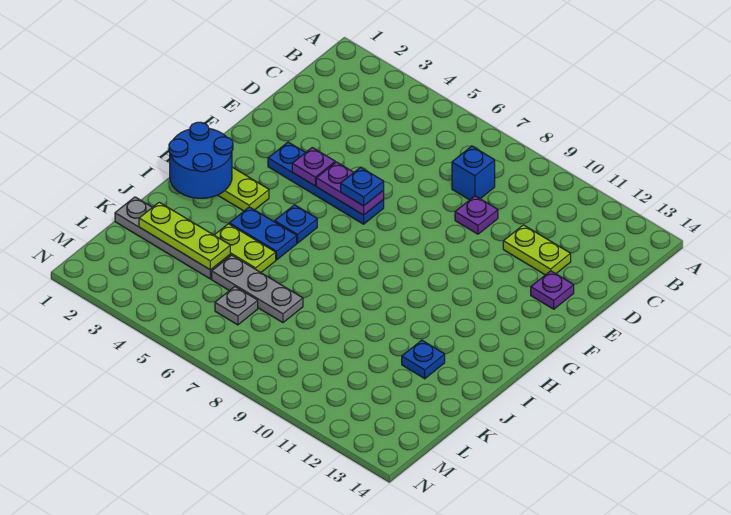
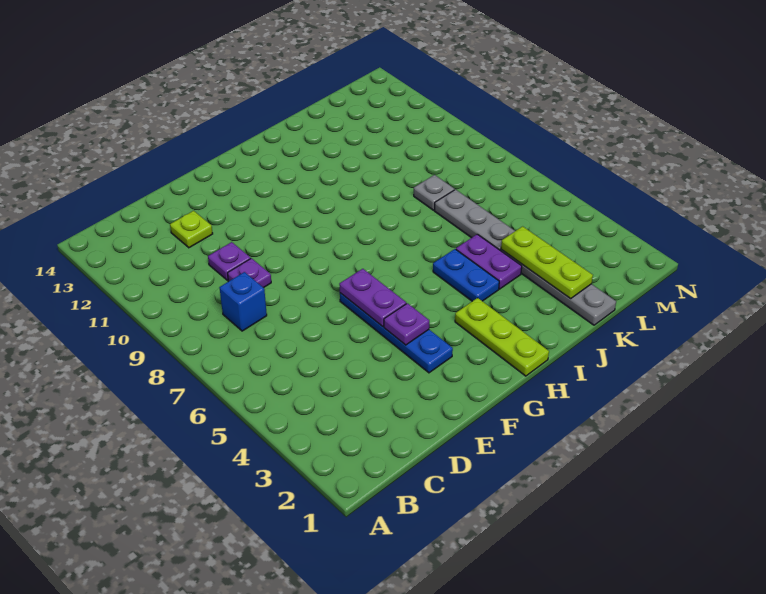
lime plate D11:D12 level 1 -> lime plate D12 level 1
purple plate E13 level 1 -> purple plate D10 level 1
blue plate F6 level 3 -> none
blue round brick H1:I2 level 2 -> none
blue plate H5 level 1 -> none
lime plate J4:J5 level 1 -> purple plate J4:J5 level 1
blue plate J12 level 1 -> none
grey plate L6 level 1 -> grey plate K8 level 1

